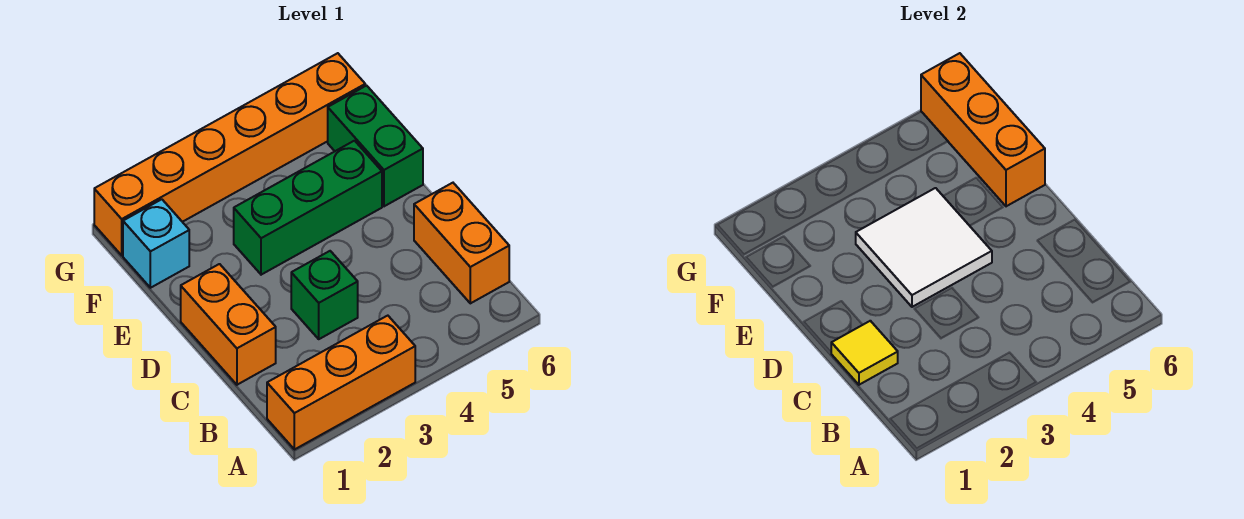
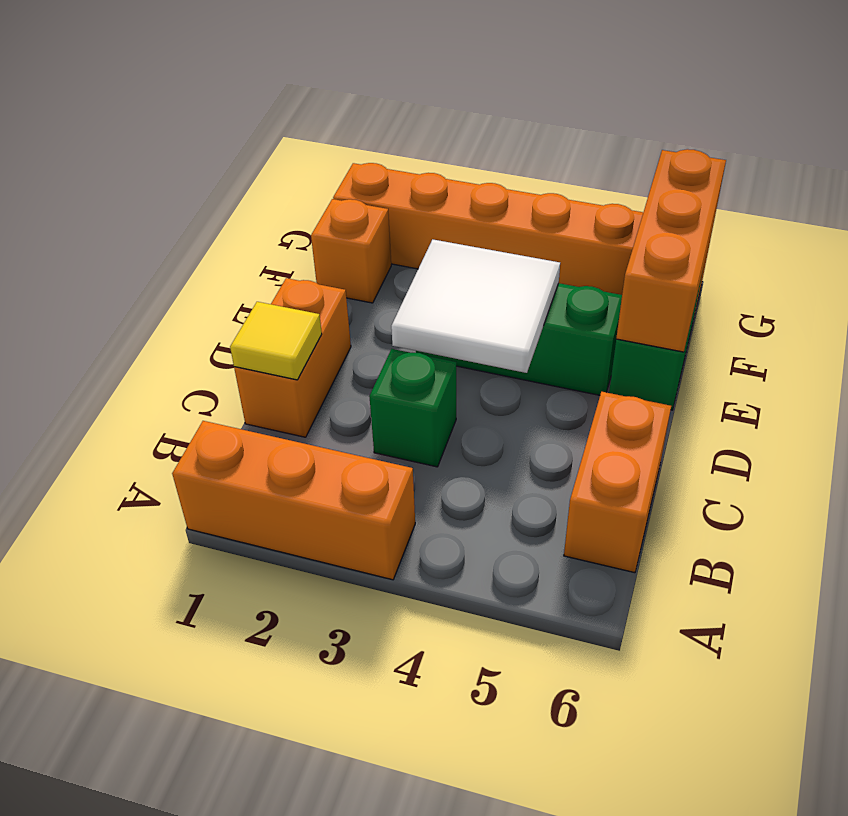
cyan brick F1 level 1 -> orange brick F1 level 1

